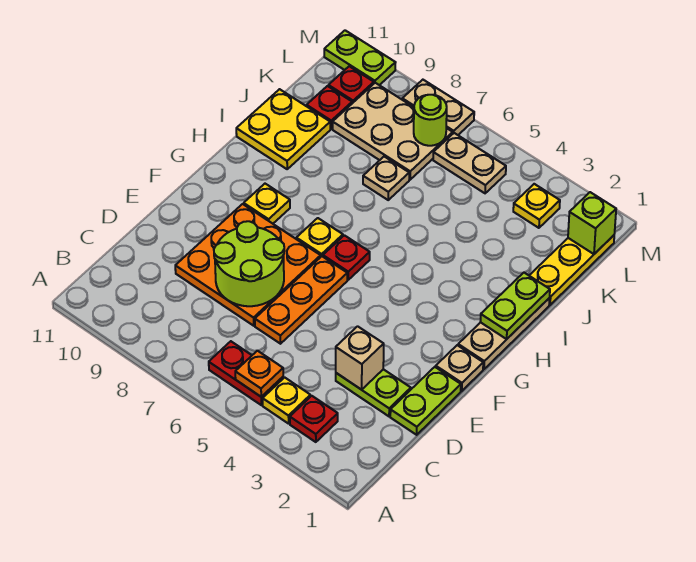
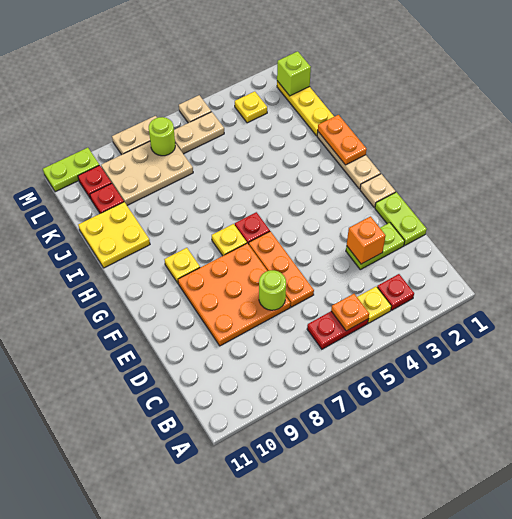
tan brick D3 level 2 -> orange brick D3 level 2
lime round brick D7:E8 level 2 -> lime round brick D7 level 2
lime plate H1:I1 level 2 -> orange plate H1:I1 level 2
tan plate J7 level 1 -> tan plate M5 level 1

